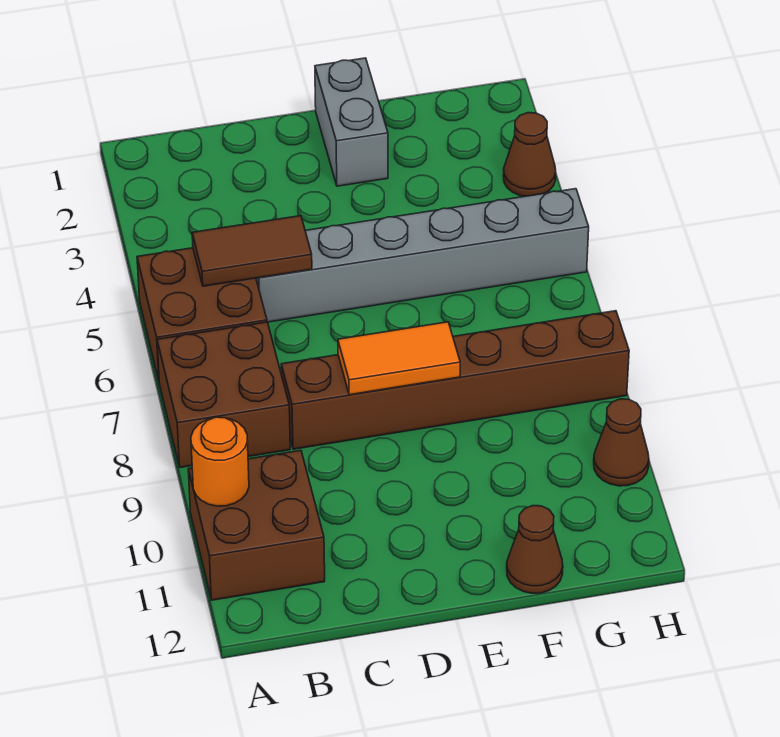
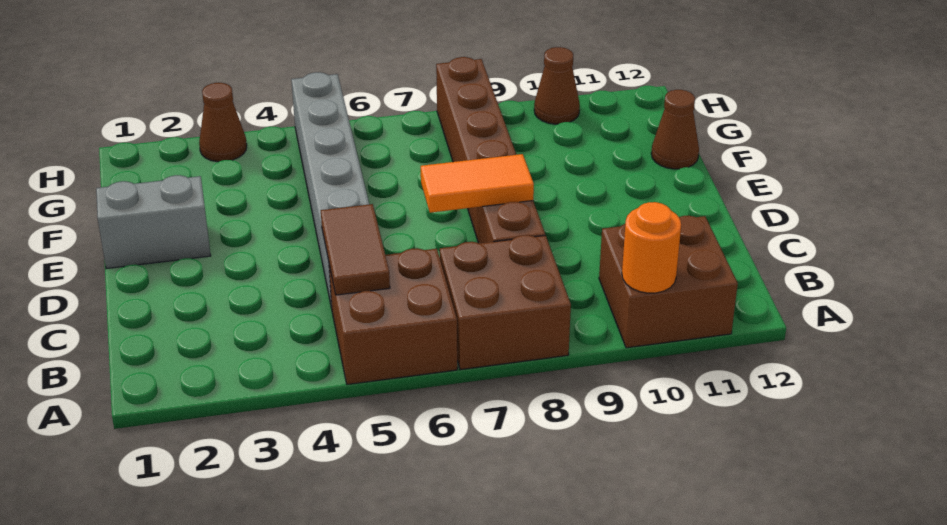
orange tile D8:E8 level 2 -> orange tile D7:D8 level 2

